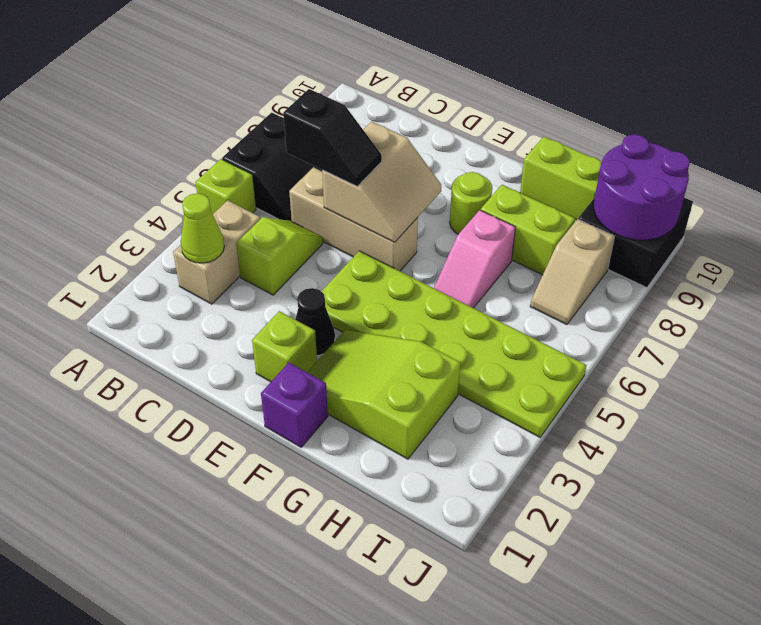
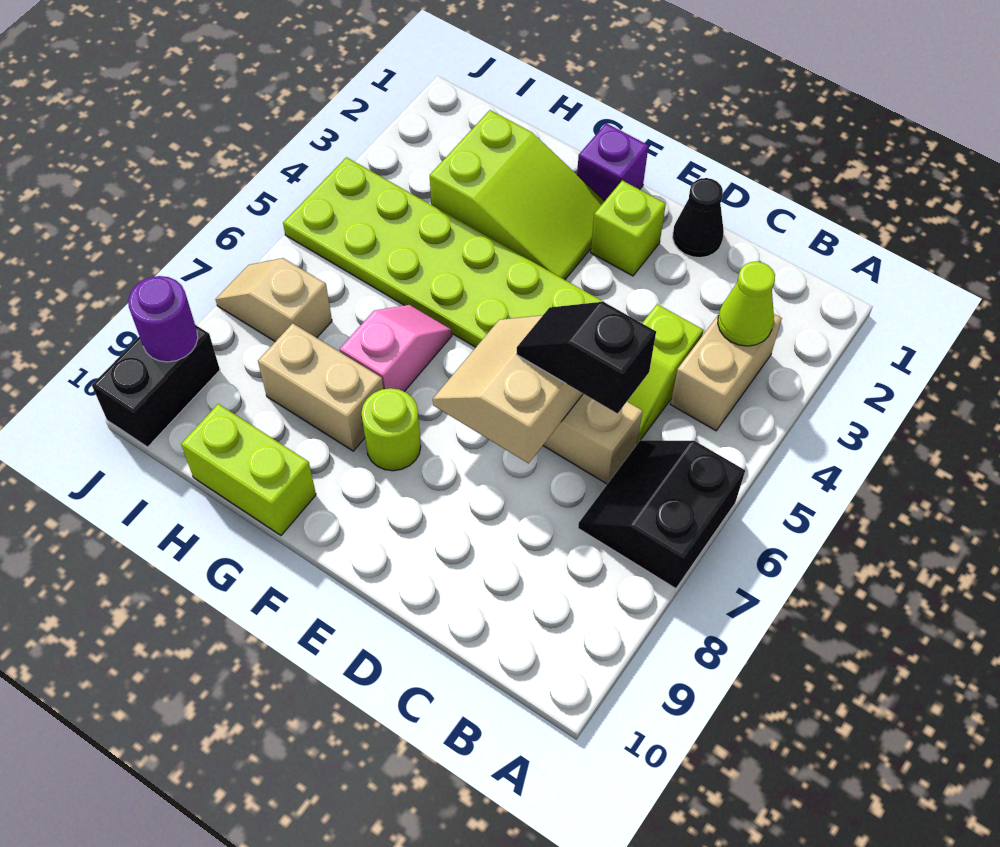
lime brick A5 level 1 -> none
black cone E3 level 1 -> black cone D1 level 1
lime brick G8:H8 level 1 -> tan brick G8:H8 level 1
tan slope I7:I8 level 1 top 8 -> tan slope I7:J7 level 1 top I
black brick I9:J10 level 1 -> black brick J9:J10 level 1
purple round brick I9:J10 level 2 -> purple round brick J9 level 2

